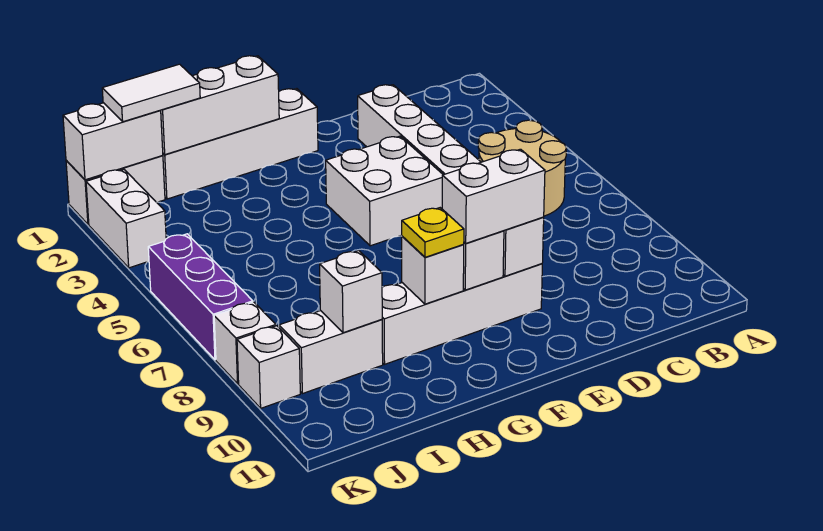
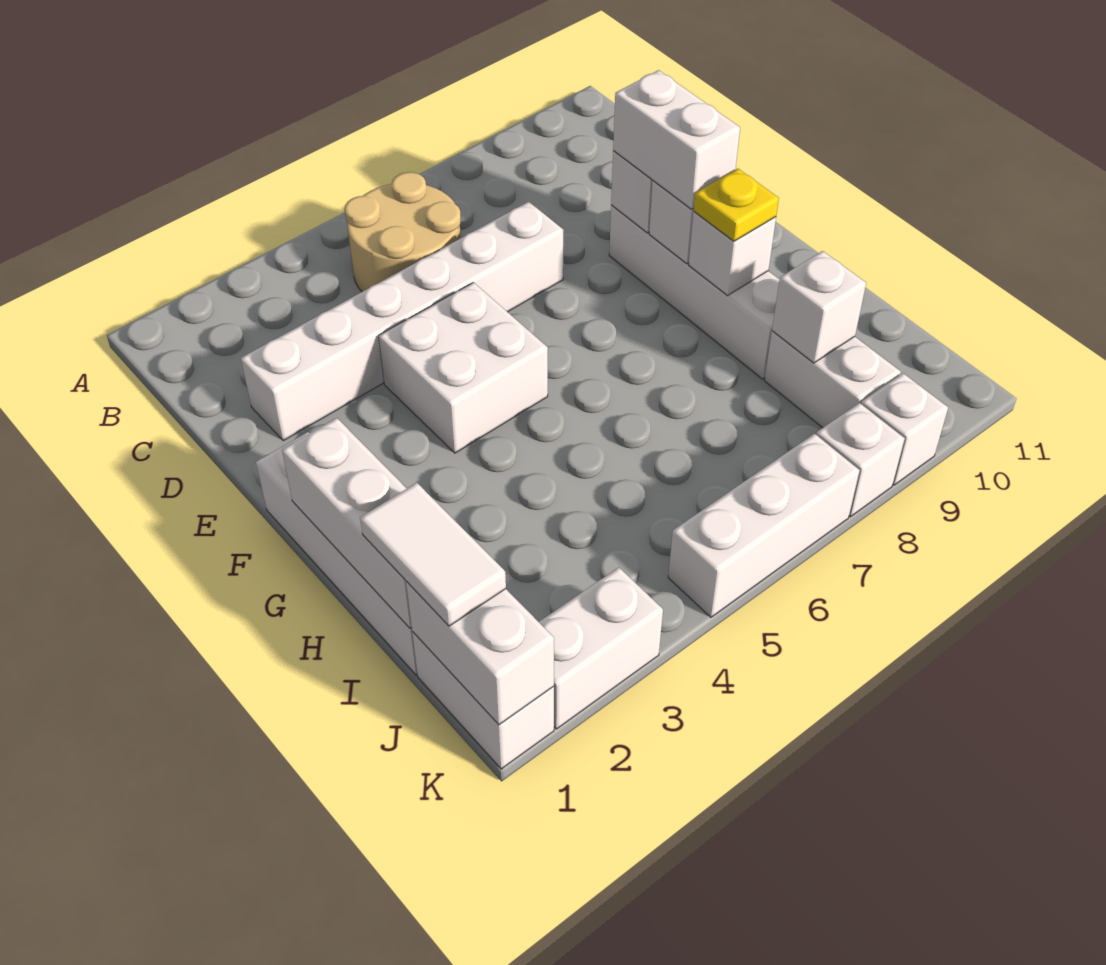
purple brick K5:K7 level 1 -> white brick K5:K7 level 1

